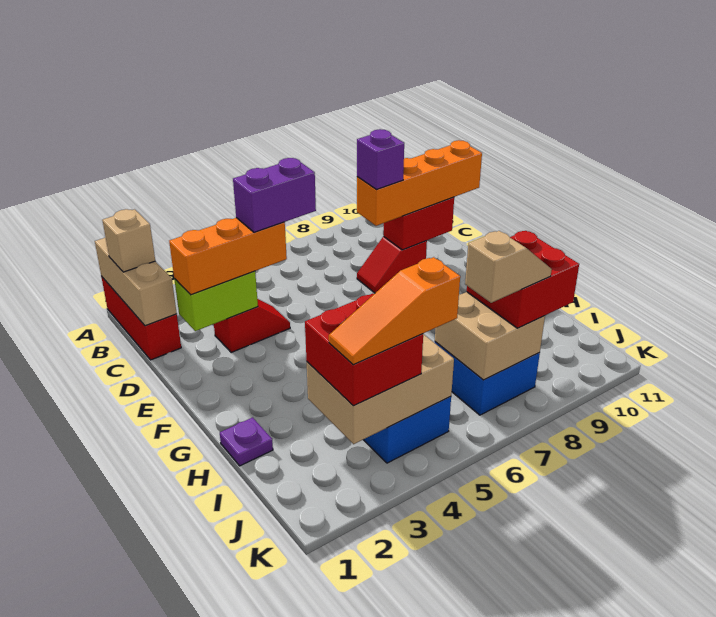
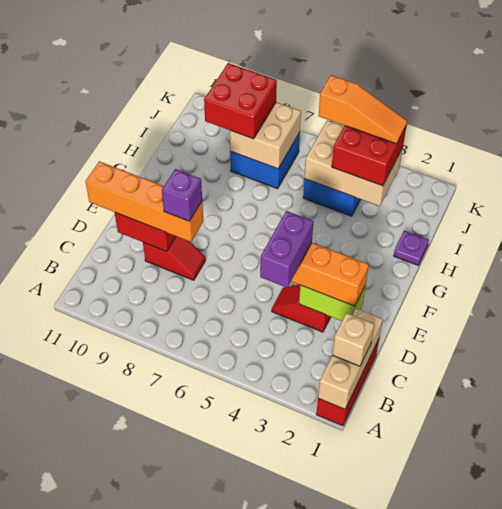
purple brick D4:D5 level 4 -> purple brick C4:D4 level 4
tan slope J7:J8 level 4 top 7 -> none

